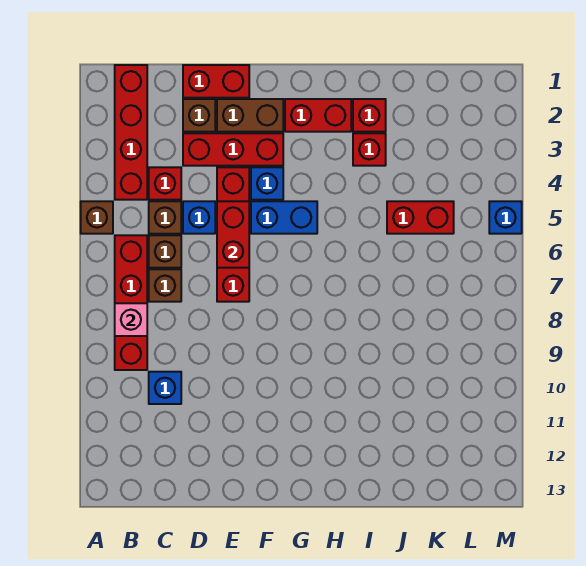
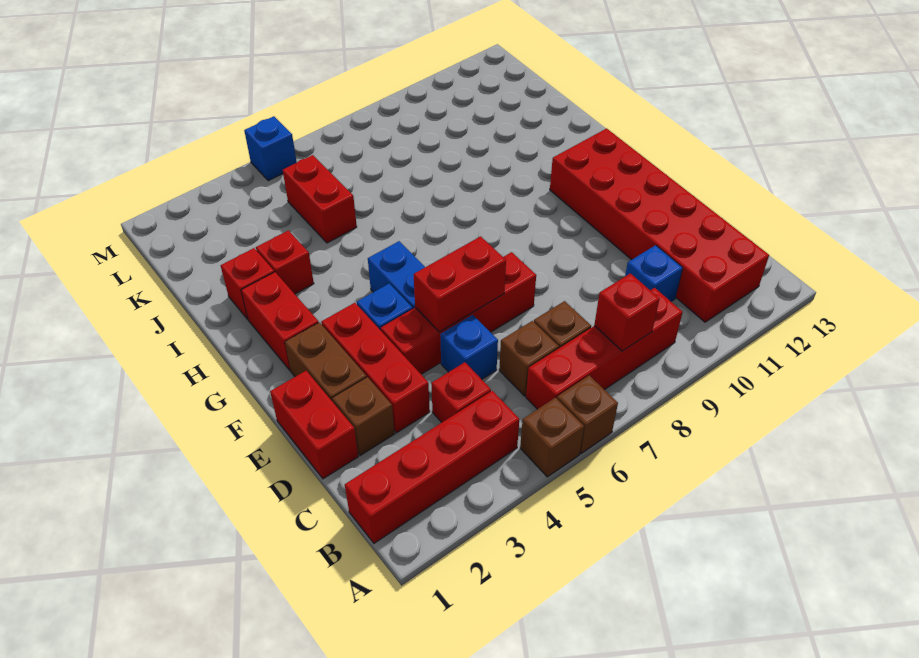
pink brick B8 level 2 -> red brick B8 level 2
none -> red brick B11:G12 level 1
brown brick C5 level 1 -> brown brick A6 level 1

